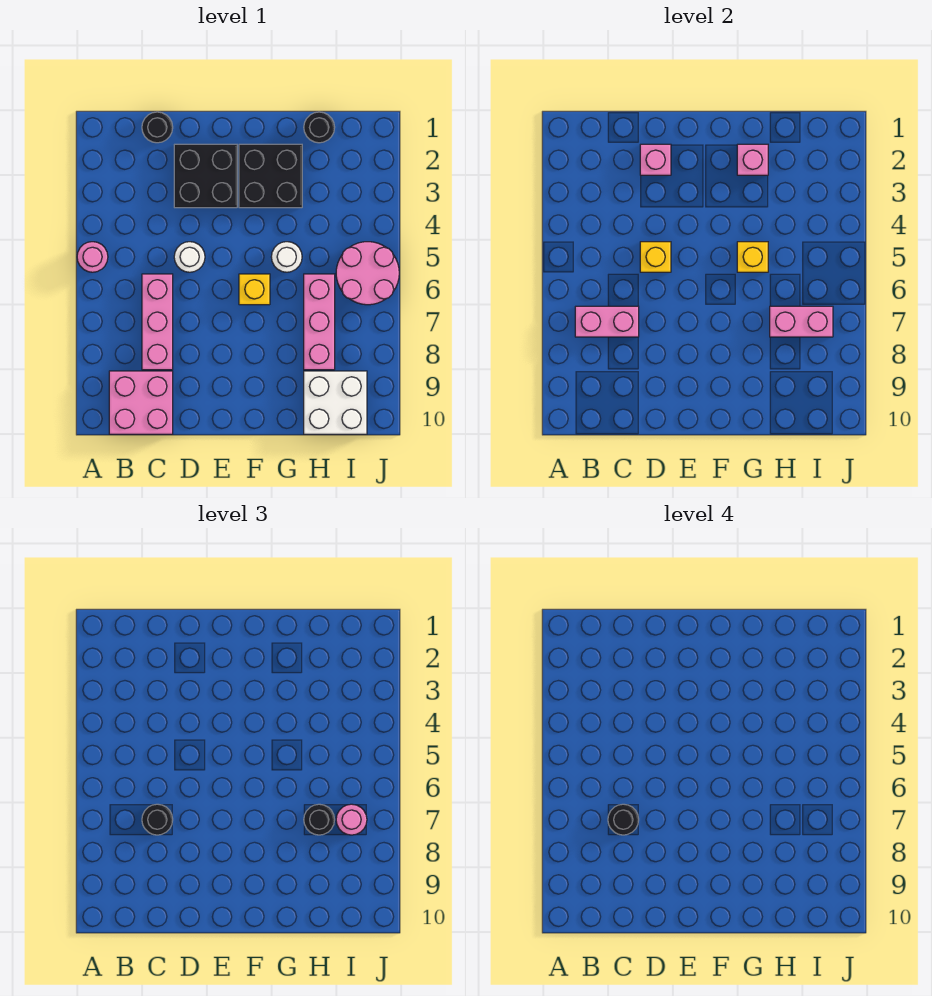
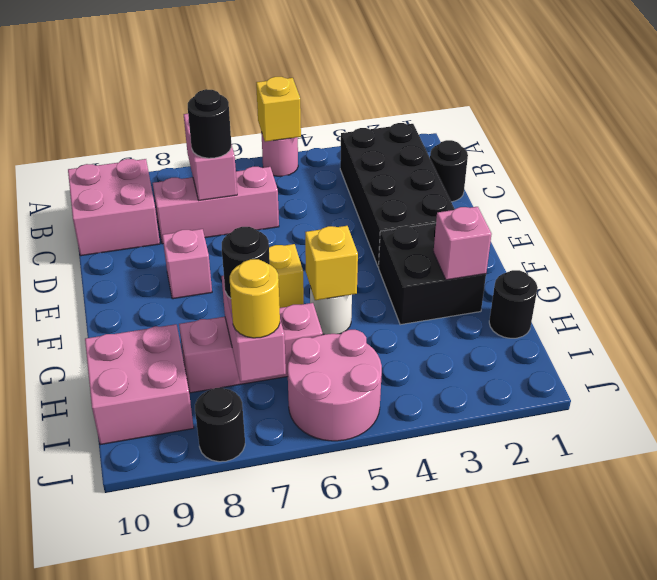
black round brick C7 level 4 -> black round brick J8 level 1
black brick D2:E3 level 1 -> black brick B2:E3 level 1
pink brick D2 level 2 -> pink brick E8 level 1
white round brick D5 level 1 -> none
yellow brick D5 level 2 -> yellow brick A5 level 2
white brick H9:I10 level 1 -> pink brick H9:I10 level 1
pink round brick I7 level 3 -> yellow round brick I7 level 3

